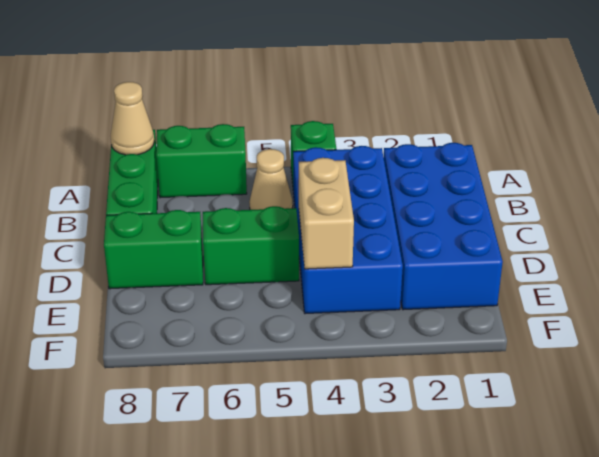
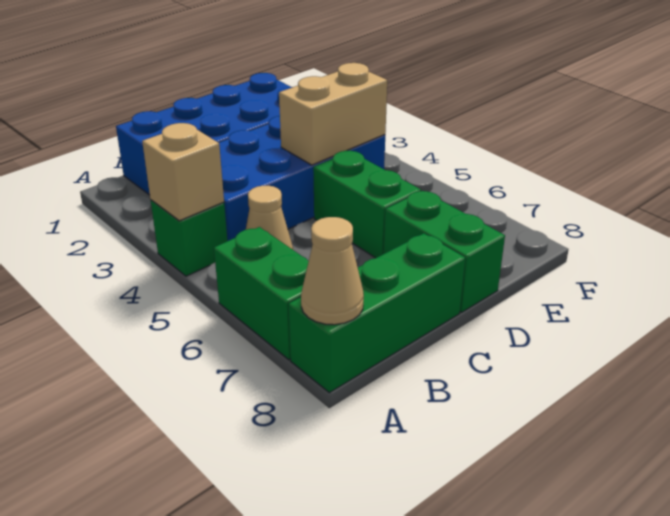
none -> tan brick A4 level 2

